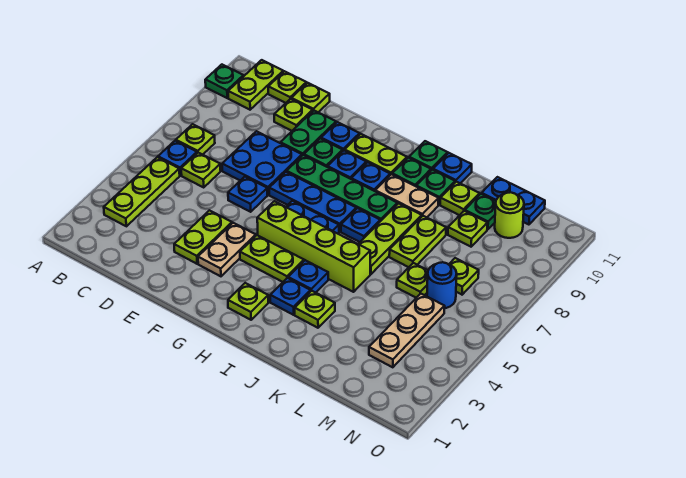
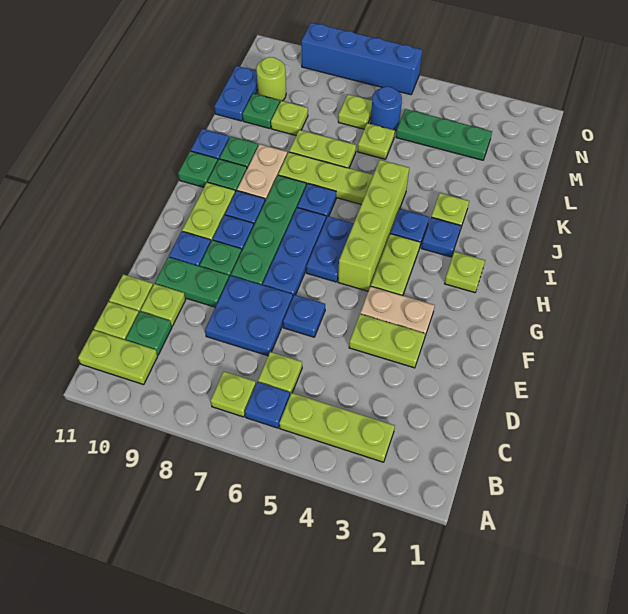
green plate A10 level 1 -> green plate C10 level 1
lime plate K10 level 1 -> none
tan plate M3:M5 level 1 -> green plate M3:M5 level 1
none -> blue brick O6:O9 level 1

